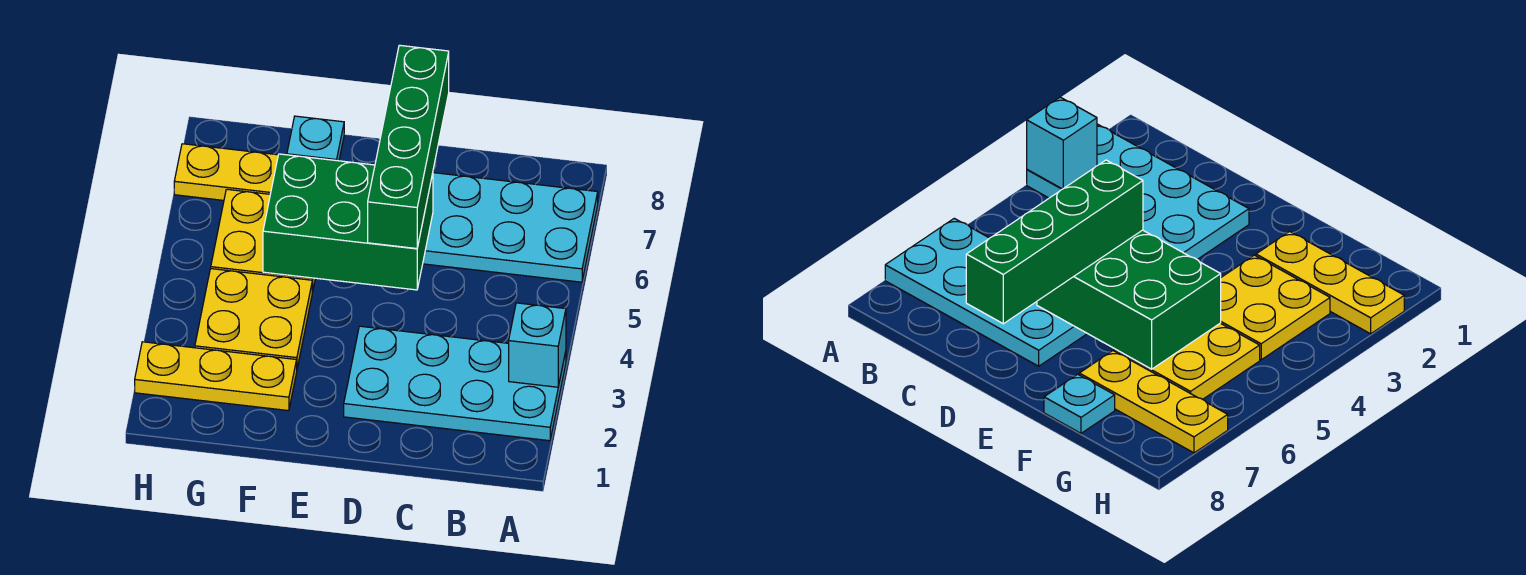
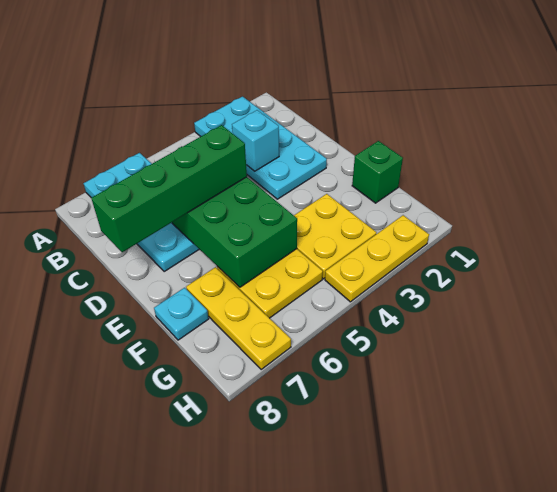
cyan brick A3 level 2 -> cyan brick C3 level 2
none -> green brick F1 level 1
yellow plate F2:H2 level 1 -> yellow plate H2:H4 level 1

